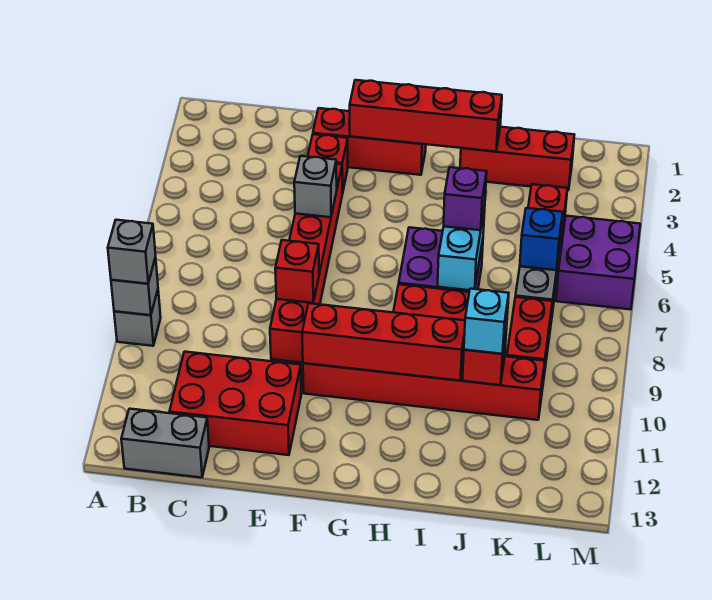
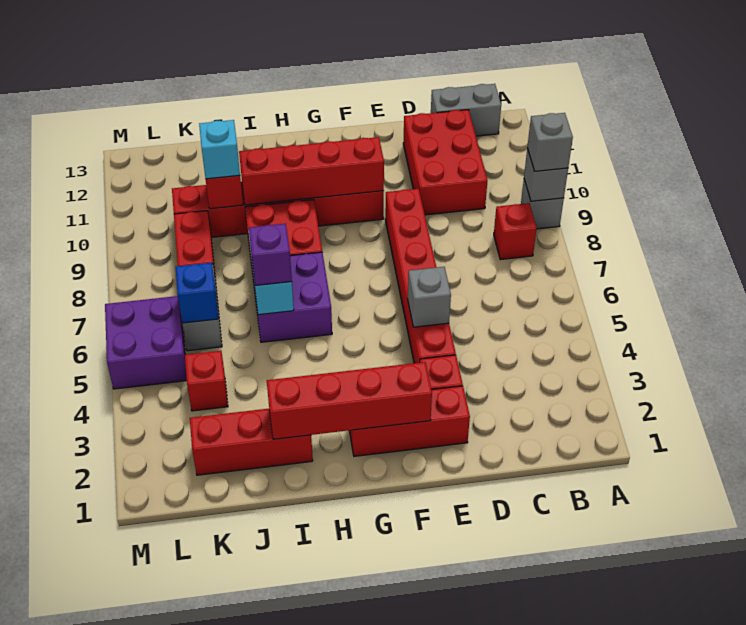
red brick C11:E12 level 1 -> red brick C10:D12 level 1
red brick E8 level 2 -> red brick B8 level 1

